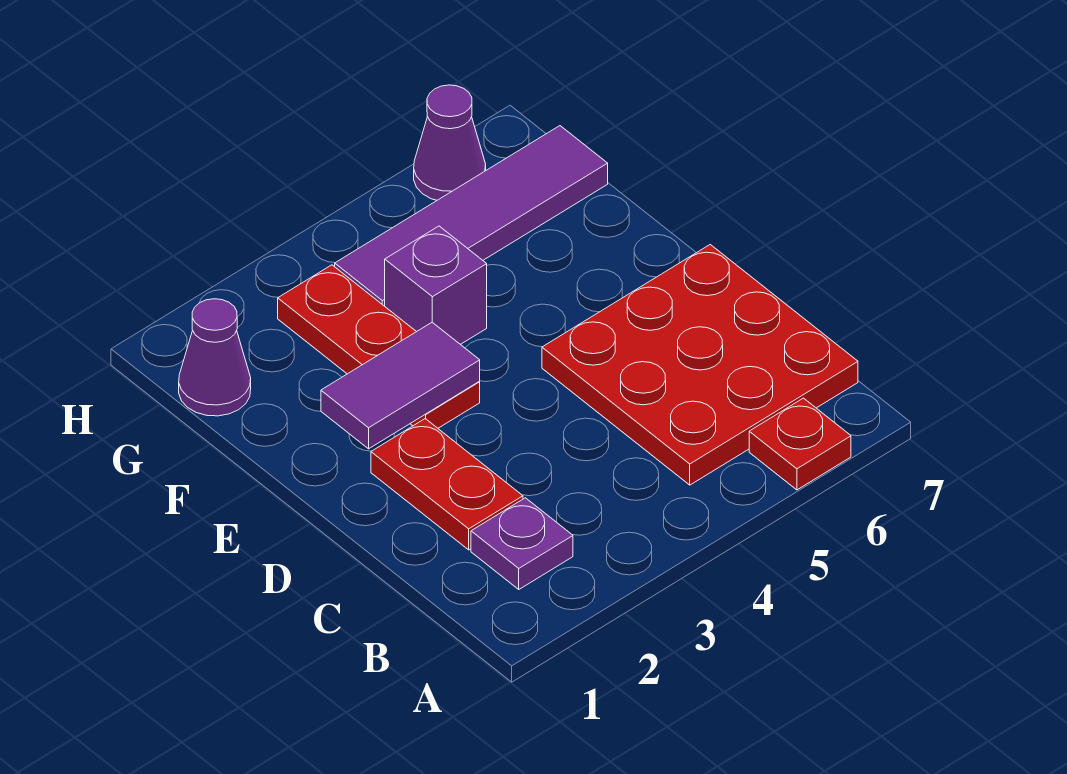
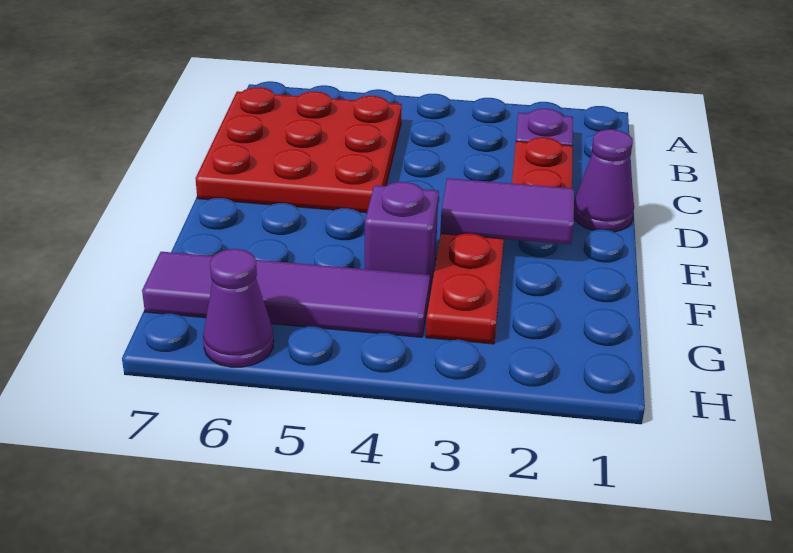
red plate A6 level 1 -> none
purple cone G1 level 1 -> purple cone D1 level 1

